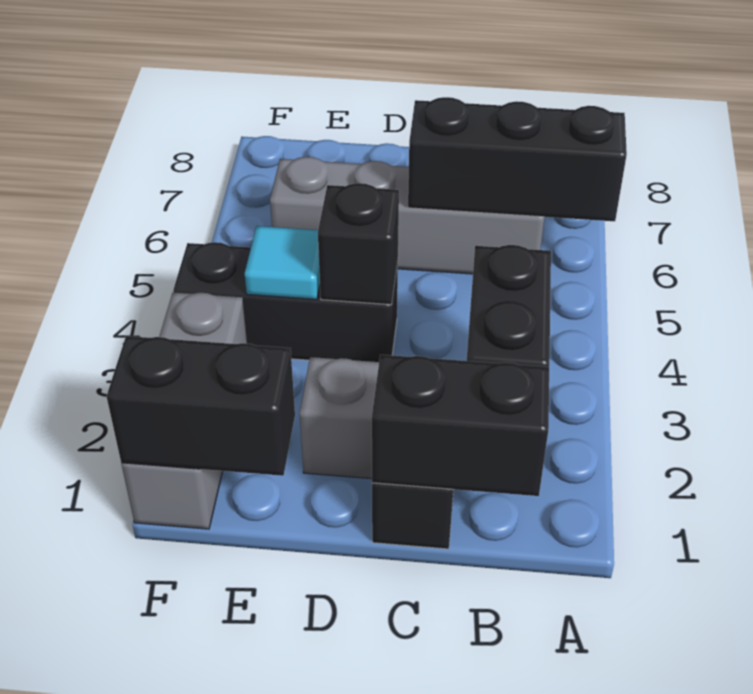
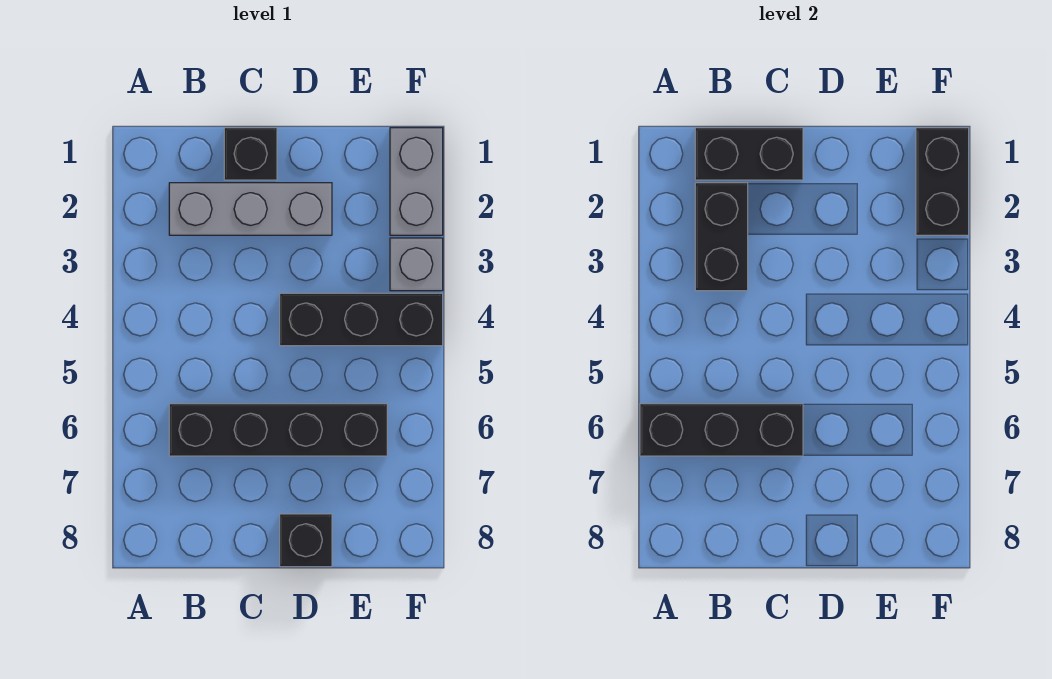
grey brick B6:E6 level 1 -> black brick B6:E6 level 1
black brick D4 level 2 -> black brick D8 level 1
black brick E1:F1 level 2 -> black brick F1:F2 level 2
cyan tile E4 level 2 -> none

